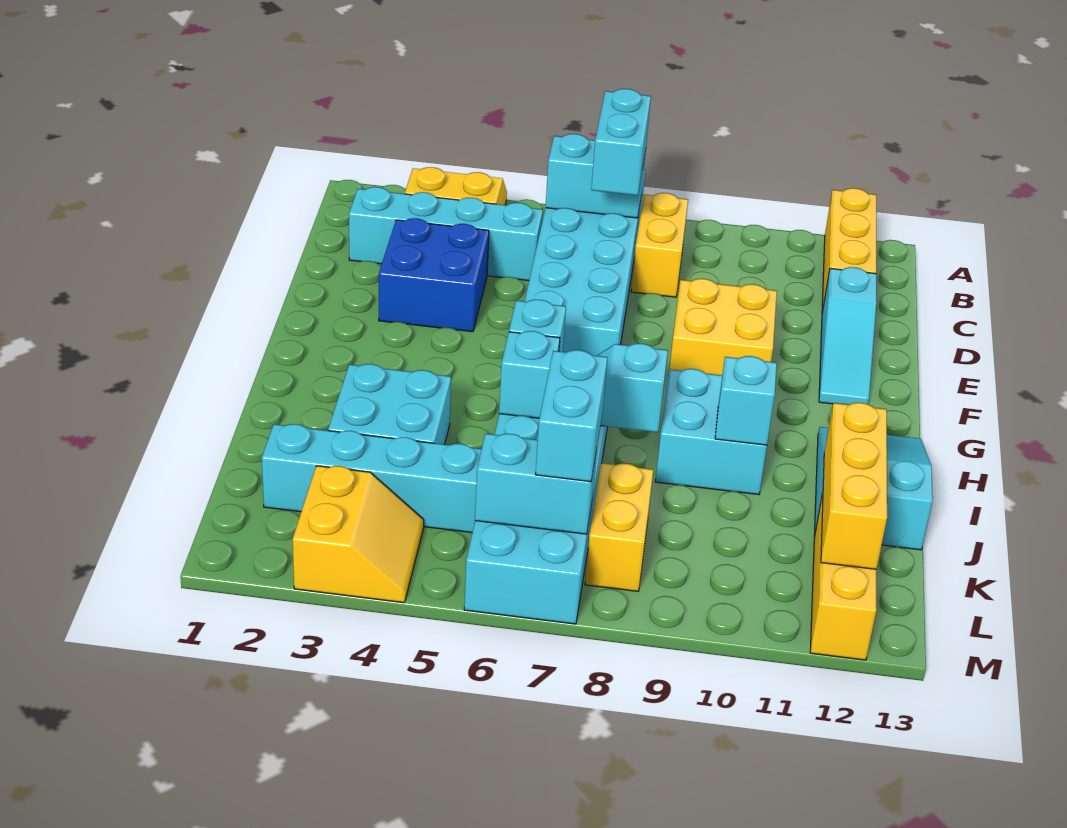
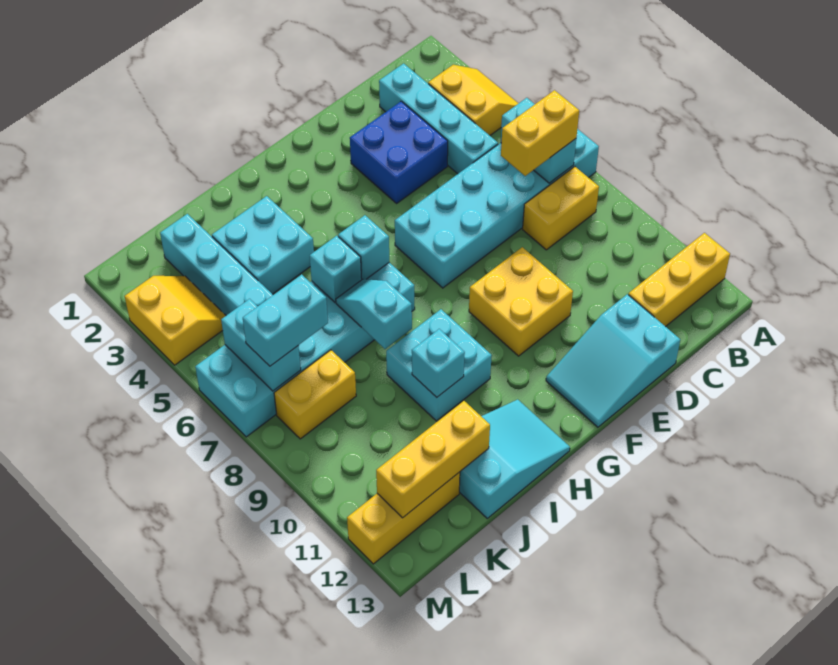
cyan brick B7:C7 level 3 -> yellow brick B7:C7 level 3
cyan slope D12:F12 level 1 top D -> cyan slope D12:F13 level 1 top D
yellow slope L3:M4 level 1 top 3 -> yellow slope L3:M4 level 1 top M

